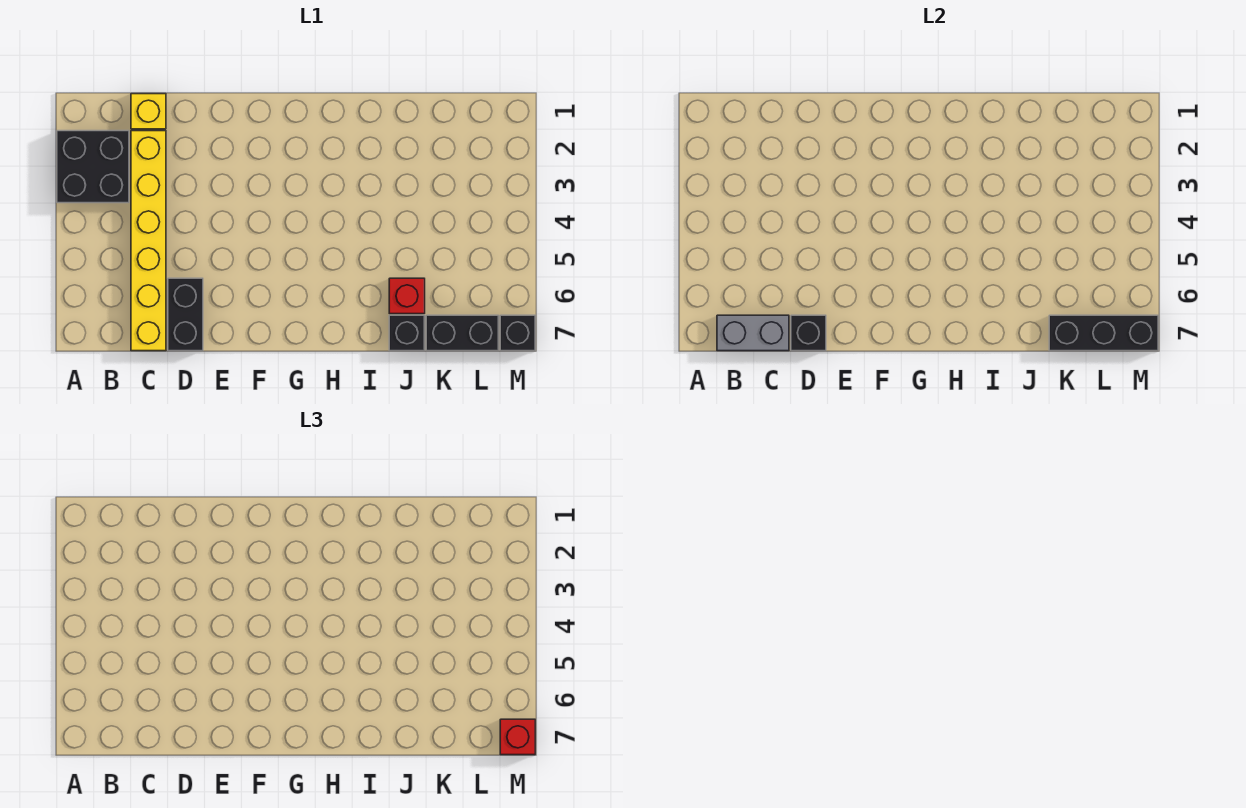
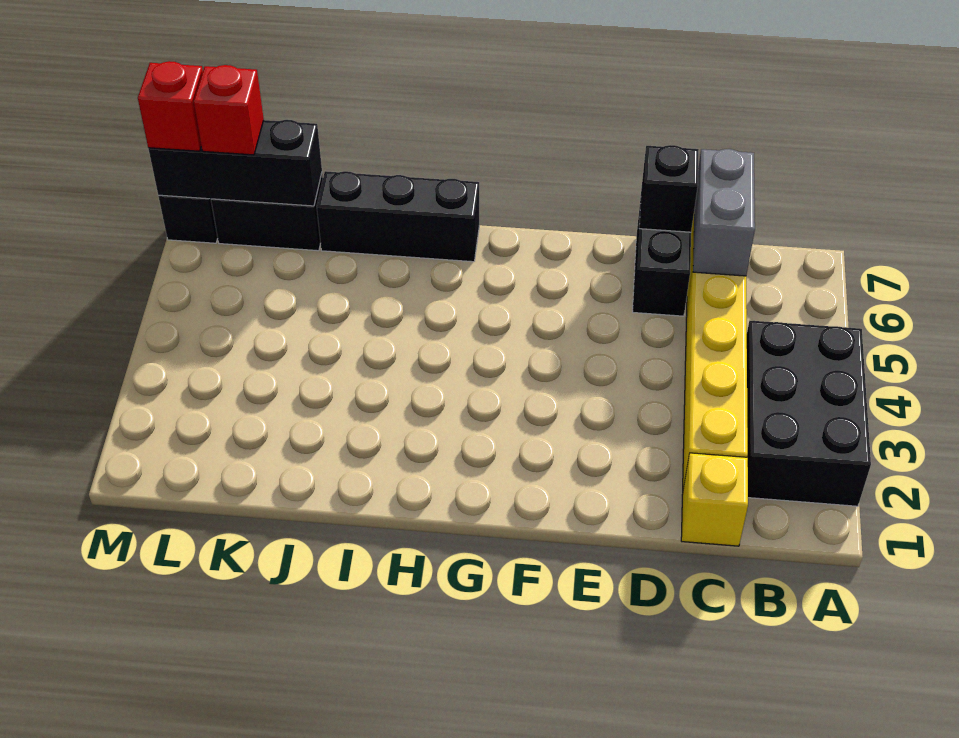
black brick A2:B3 level 1 -> black brick A2:B4 level 1
grey brick B7:C7 level 2 -> grey brick C6:C7 level 2
red brick J6 level 1 -> red brick L7 level 3
black brick J7 level 1 -> black brick H7:J7 level 1

